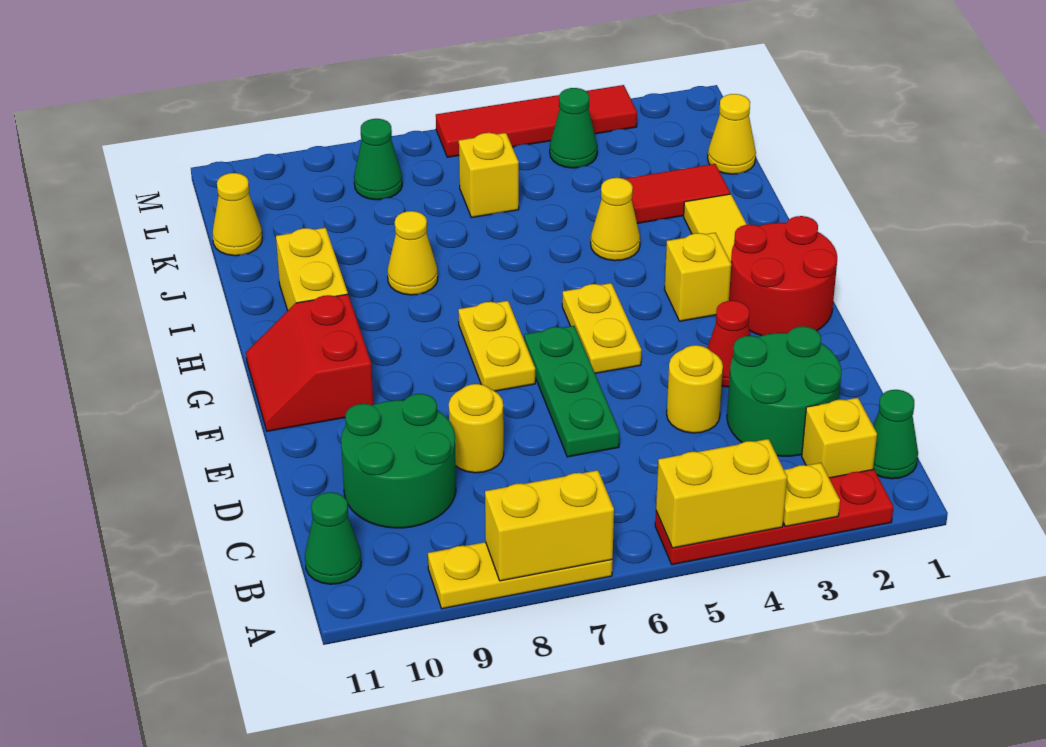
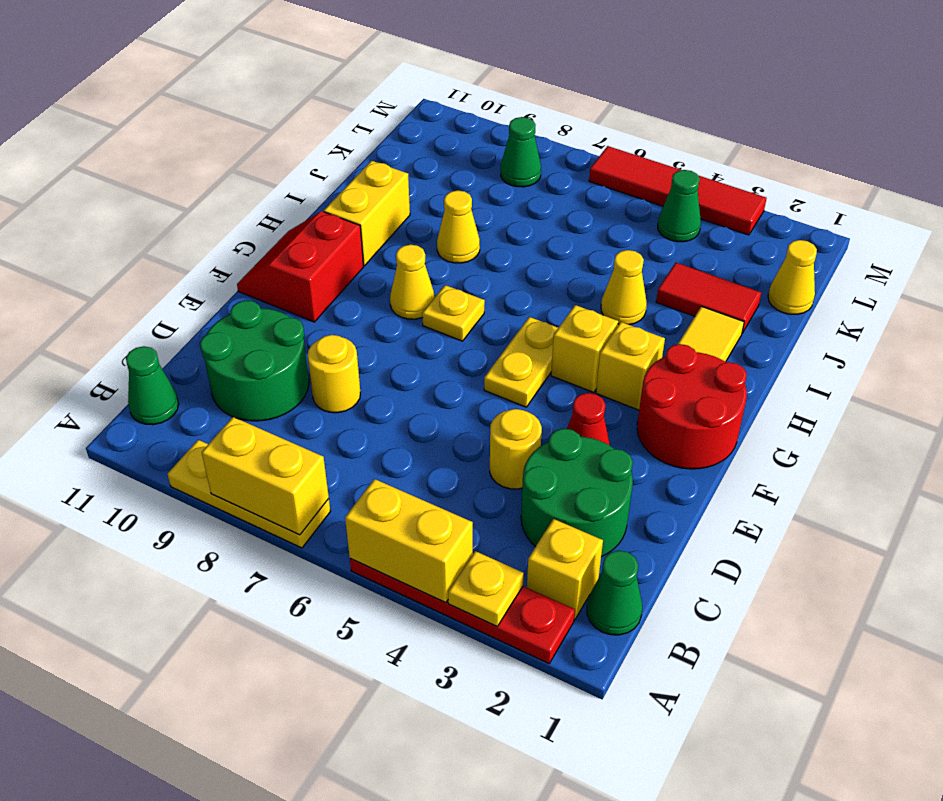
green plate D6:F6 level 1 -> none
yellow plate F7:G7 level 1 -> yellow plate G7 level 1
yellow brick K6 level 1 -> yellow brick G4 level 1
yellow cone K11 level 1 -> yellow cone G8 level 1

